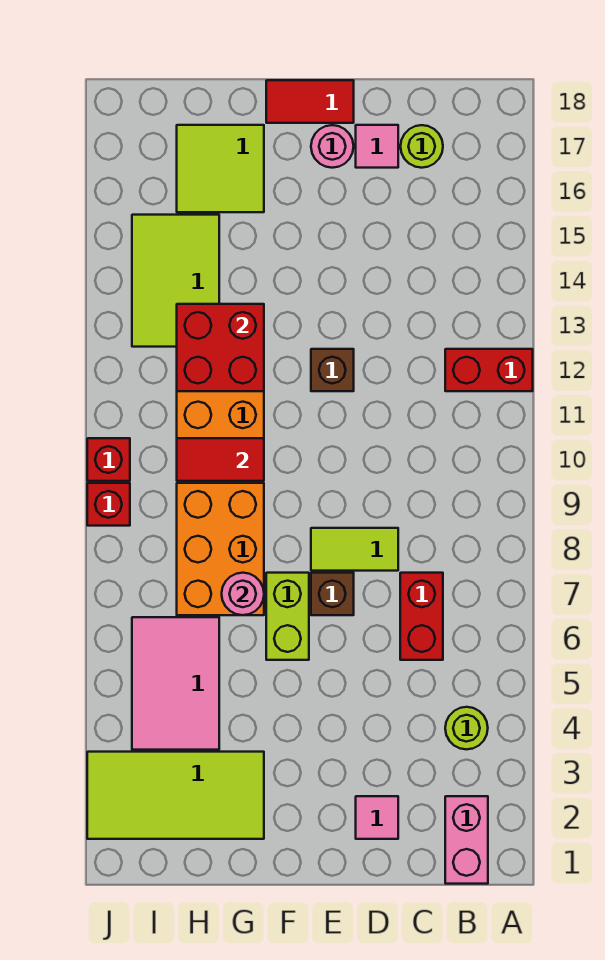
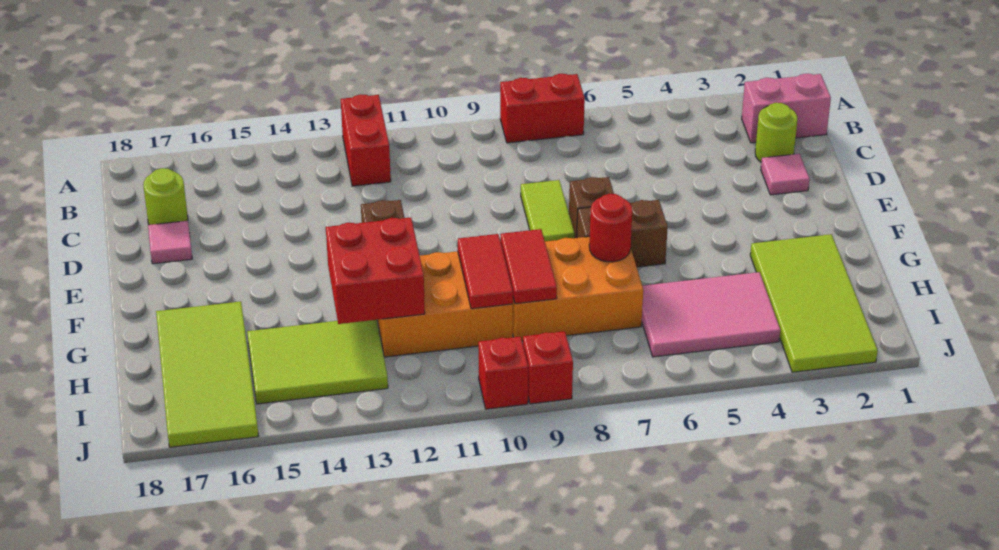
lime round brick B4 level 1 -> lime round brick C2 level 1
red brick C6:C7 level 1 -> red brick A7:A8 level 1
pink round brick E17 level 1 -> none
red tile E18:F18 level 1 -> red tile G9:H9 level 2
lime brick F6:F7 level 1 -> brown brick F6:F7 level 1
pink round brick G7 level 2 -> red round brick G7 level 2
lime tile G16:H17 level 1 -> lime tile G16:J17 level 1

